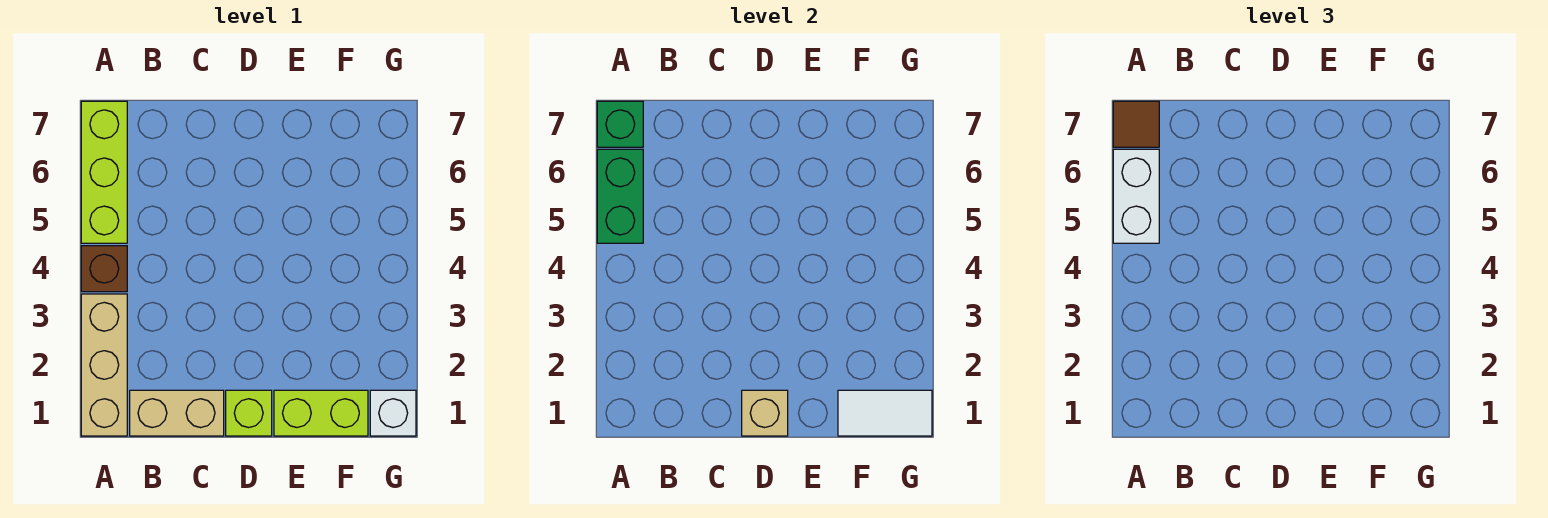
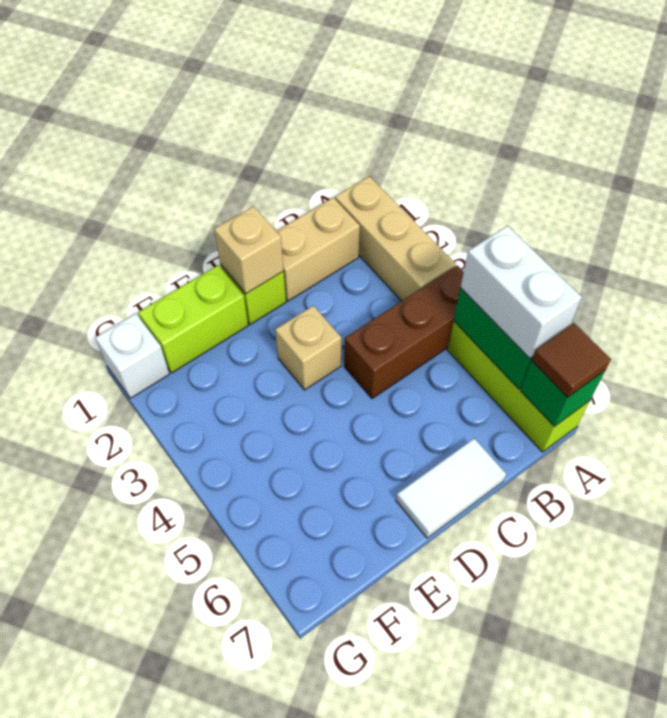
brown brick A4 level 1 -> brown brick A4:C4 level 1
none -> tan brick D3 level 1
white tile F1:G1 level 2 -> white tile C7:D7 level 1

